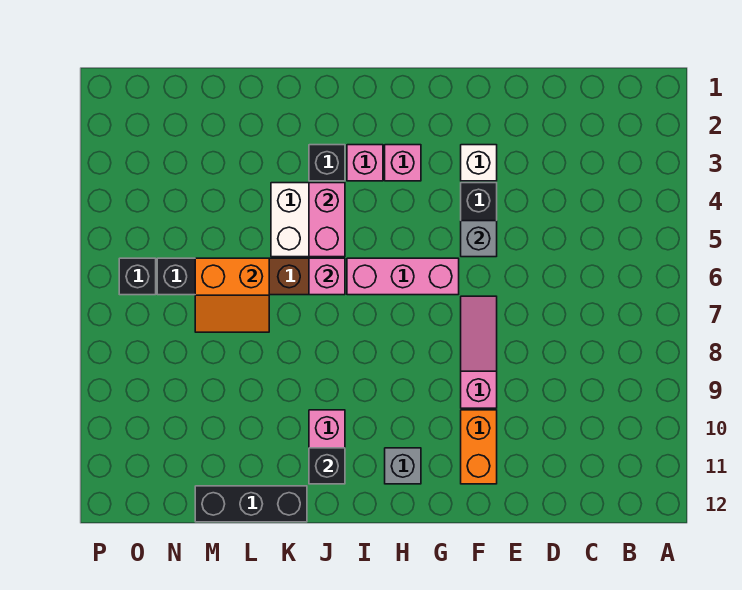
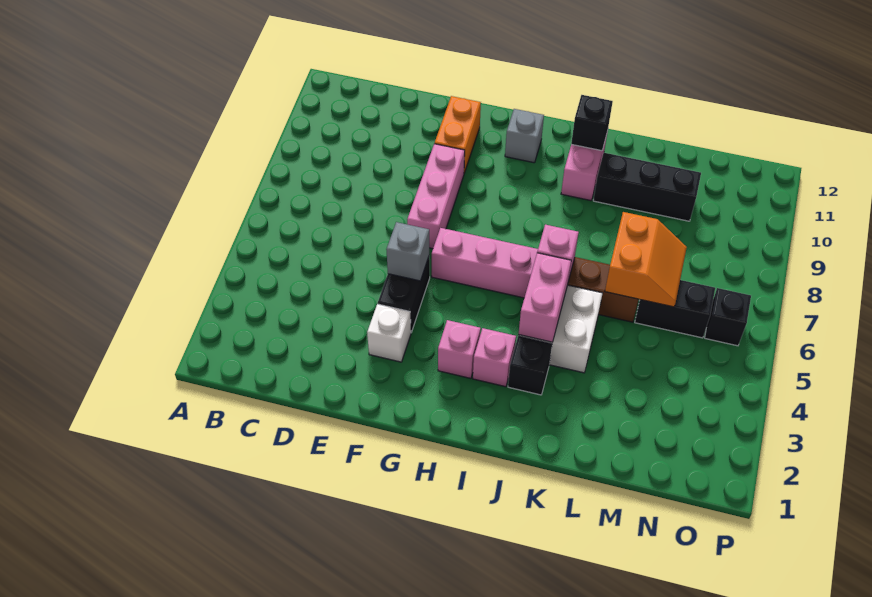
pink slope F7:F9 level 1 top 9 -> pink brick F7:F9 level 1
black brick K12:M12 level 1 -> black brick K10:M10 level 1
orange slope L6:M7 level 2 top 6 -> orange slope L6:M7 level 2 top L

